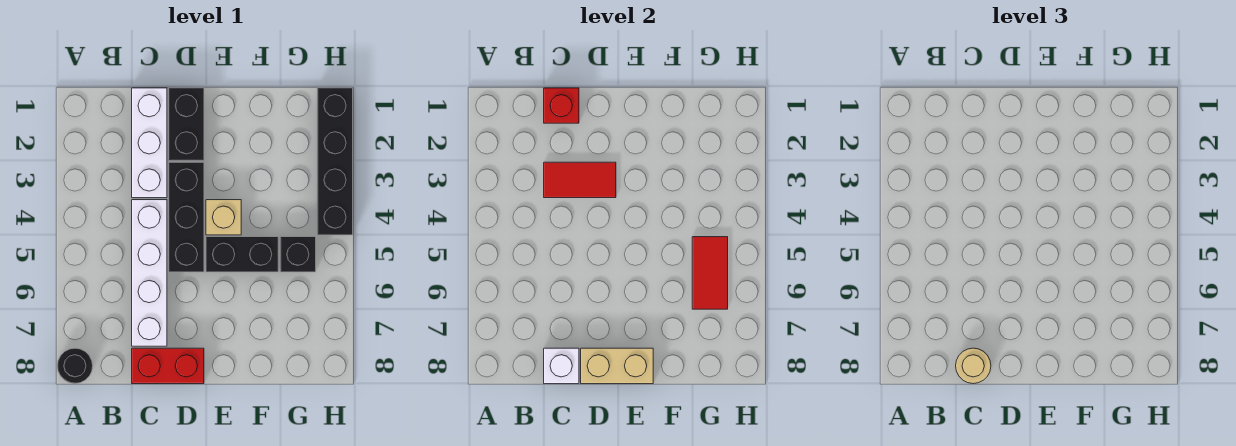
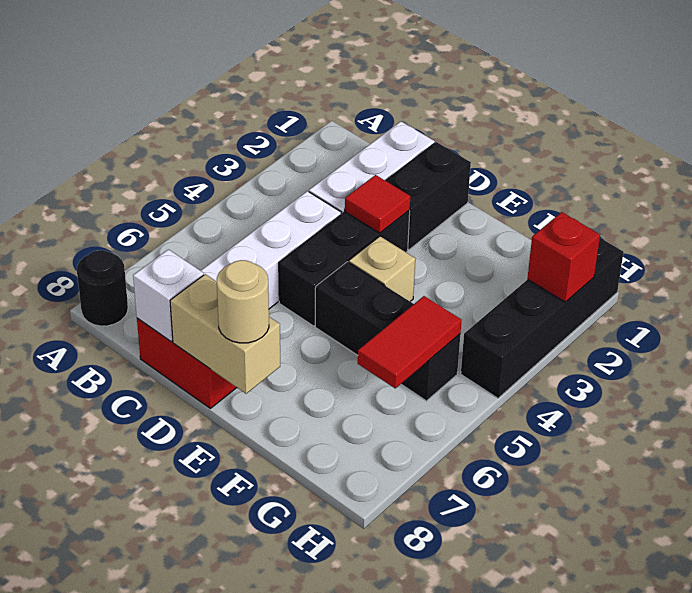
red brick C1 level 2 -> red brick H2 level 2
red tile C3:D3 level 2 -> red tile D3 level 2
tan round brick C8 level 3 -> tan round brick E8 level 3

